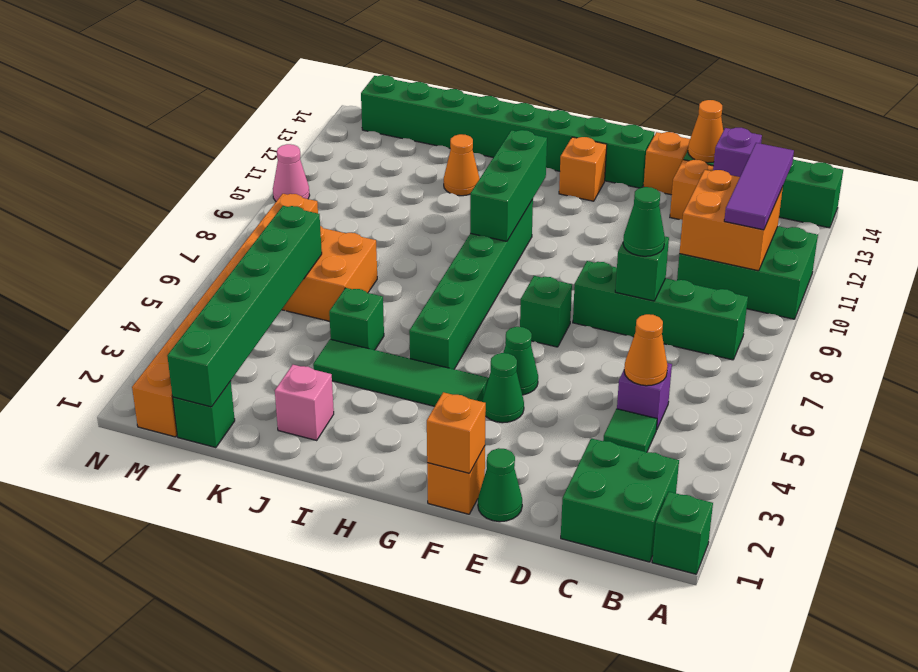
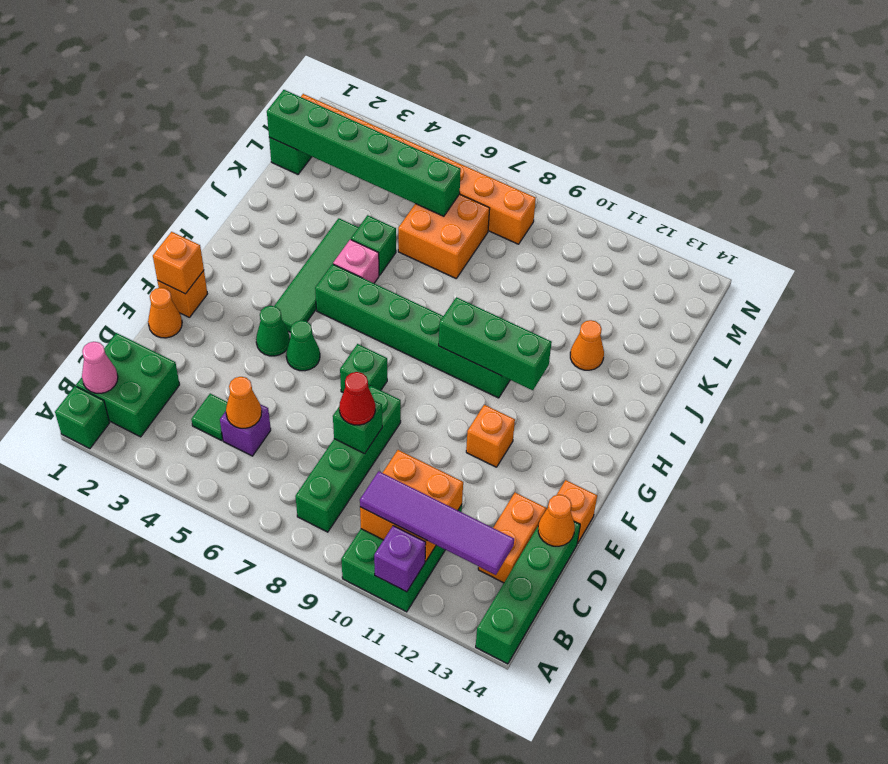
purple tile B10:B12 level 3 -> purple tile B10:B13 level 3
purple brick C13 level 2 -> purple brick A11 level 2
green cone D8 level 3 -> red cone D8 level 3
green cone E1 level 1 -> orange cone E1 level 1
green brick F14:M14 level 1 -> none
orange brick G13 level 1 -> orange brick F11 level 1
pink brick J2 level 1 -> pink brick I5 level 1
pink cone N10 level 1 -> pink cone B1 level 2

